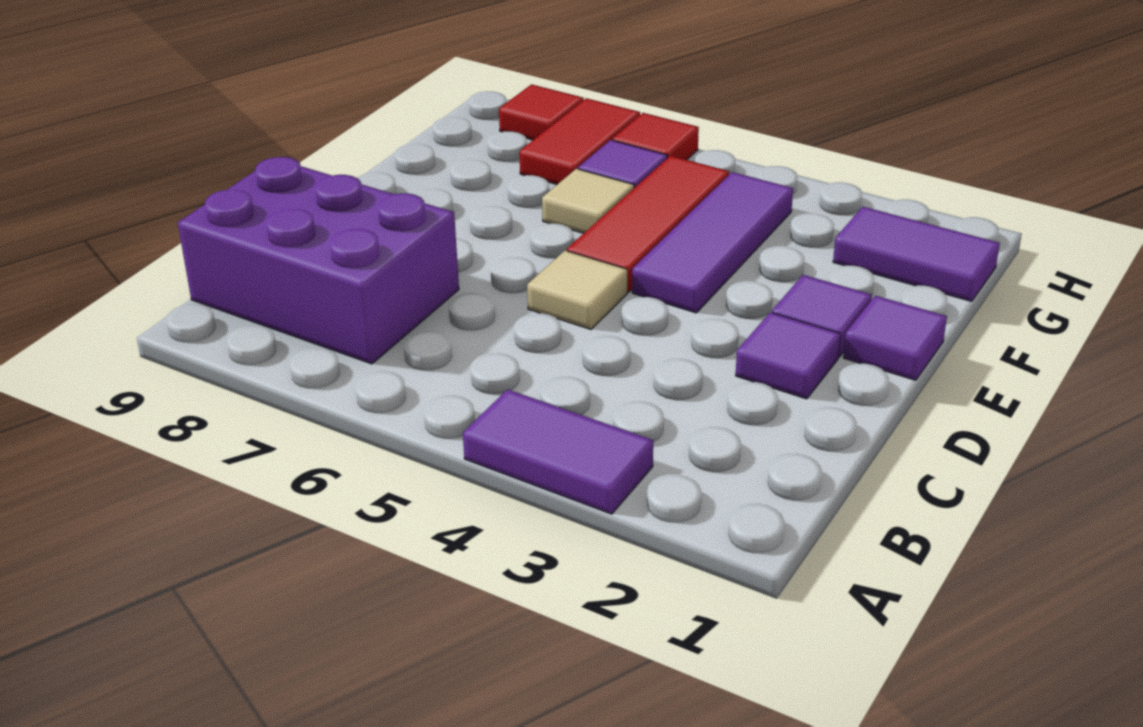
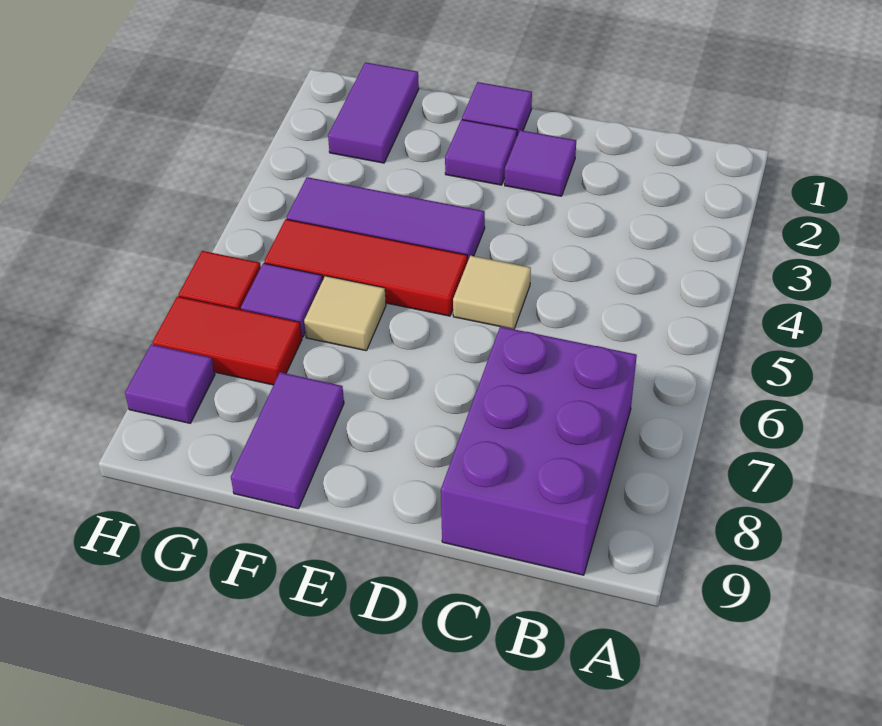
purple tile A3:A4 level 1 -> purple tile F8:F9 level 1
red tile H8 level 1 -> purple tile H8 level 1

